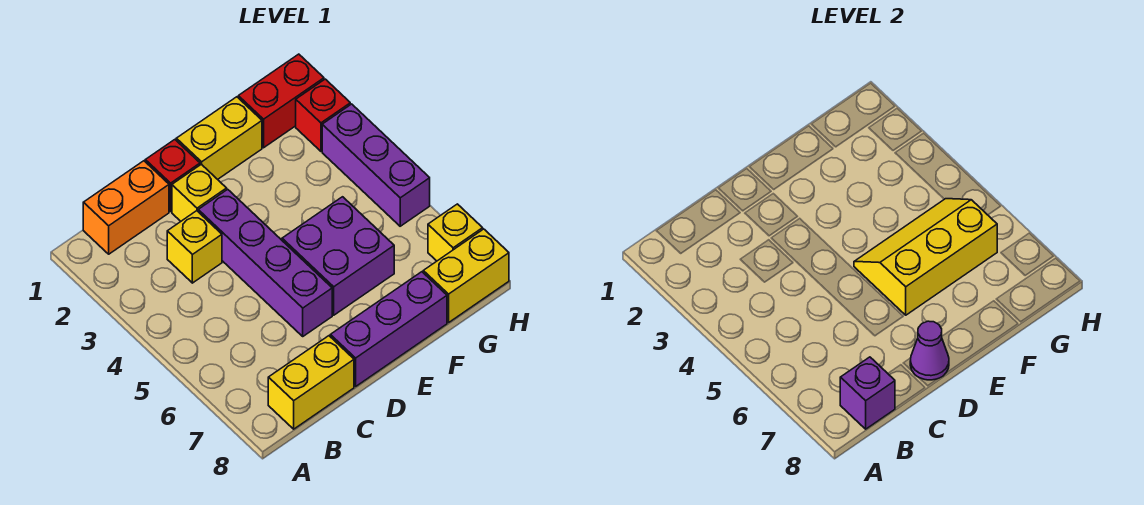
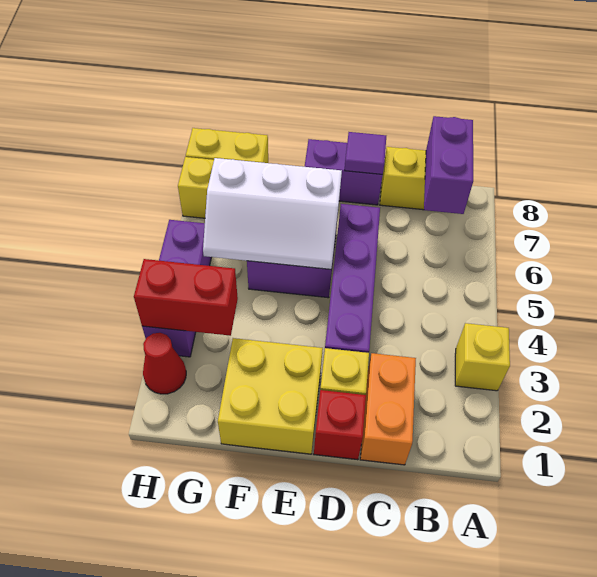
orange brick B1:C1 level 1 -> orange brick C1:C2 level 1
purple brick B8 level 2 -> purple brick B7:B8 level 2
yellow brick C3 level 1 -> yellow brick A3 level 1
purple brick D8:F8 level 1 -> purple brick D8:E8 level 1
purple cone D8 level 2 -> purple tile D8 level 2
yellow brick E1:F1 level 1 -> yellow brick E1:F2 level 1
yellow slope E5:G6 level 2 top 6 -> white slope E5:G6 level 2 top 6
red brick G1:H1 level 1 -> red brick G3:H3 level 2
red brick H2 level 1 -> red cone H2 level 1

